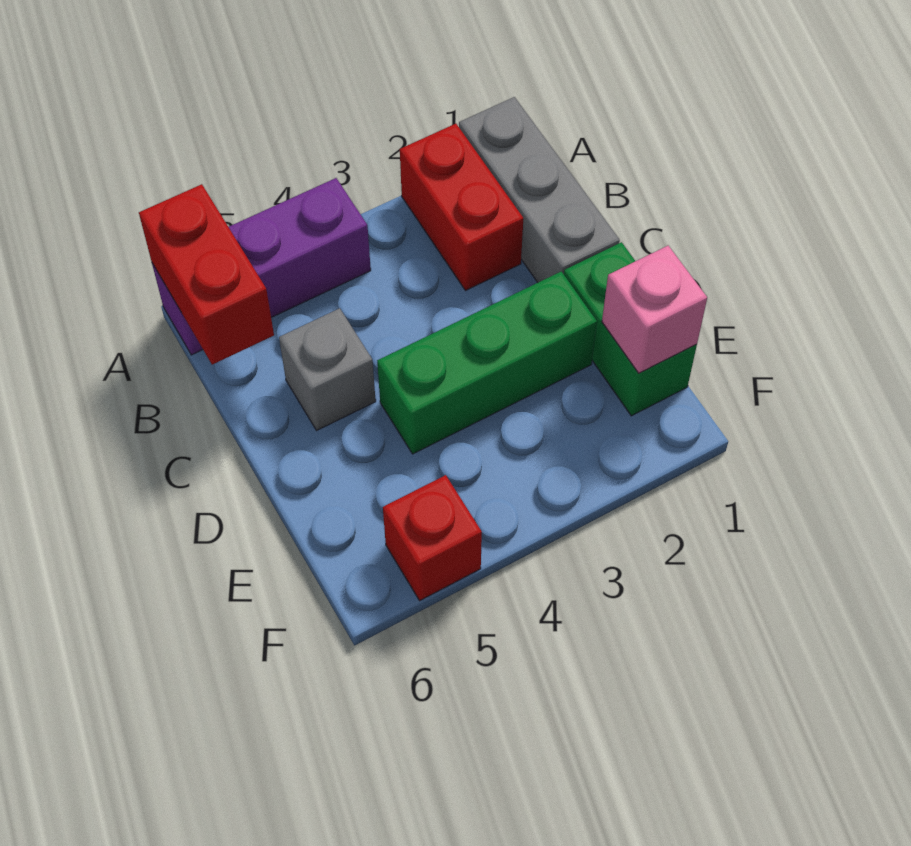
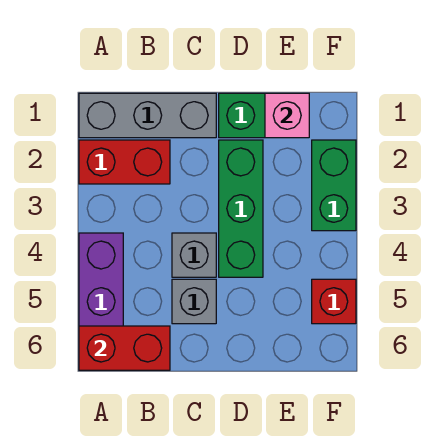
none -> grey brick C4 level 1
none -> green brick F2:F3 level 1

